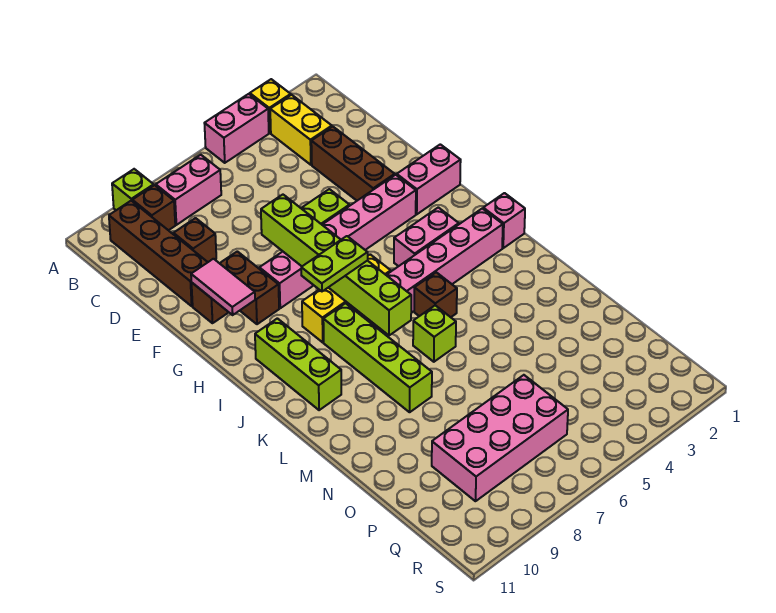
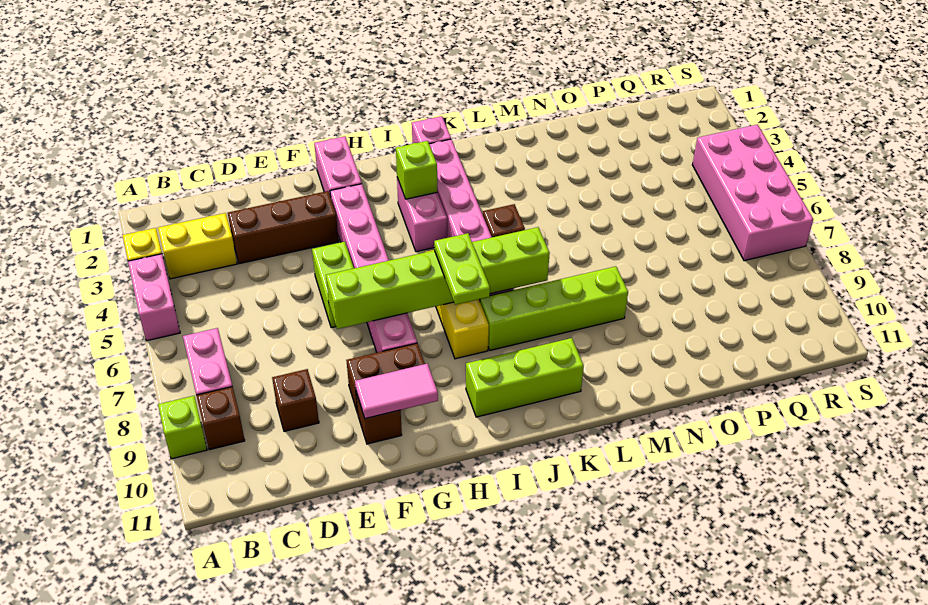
brown brick B10:E10 level 1 -> none
lime brick L6 level 1 -> lime brick I3 level 2
pink brick P6:Q9 level 1 -> pink brick R4:S7 level 1

